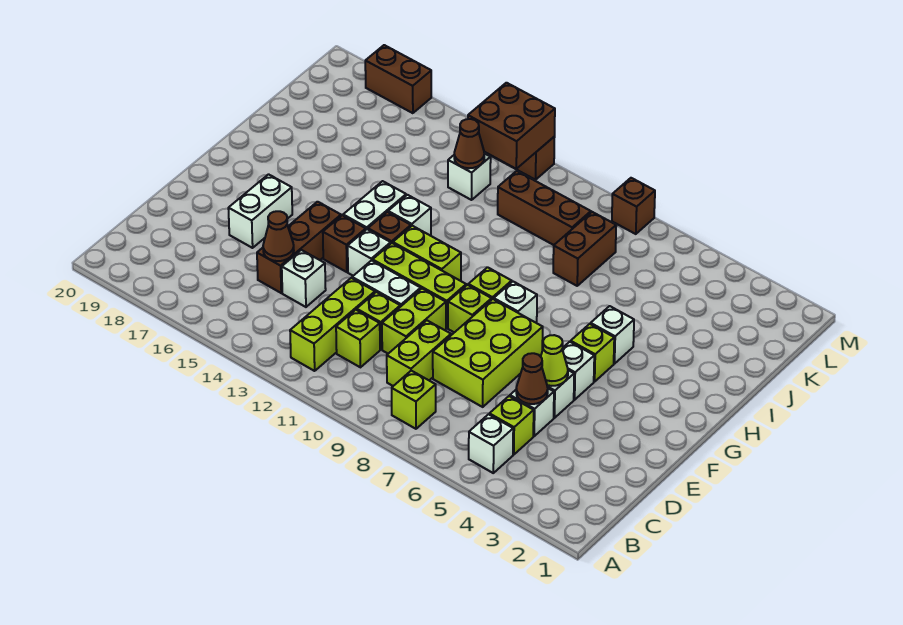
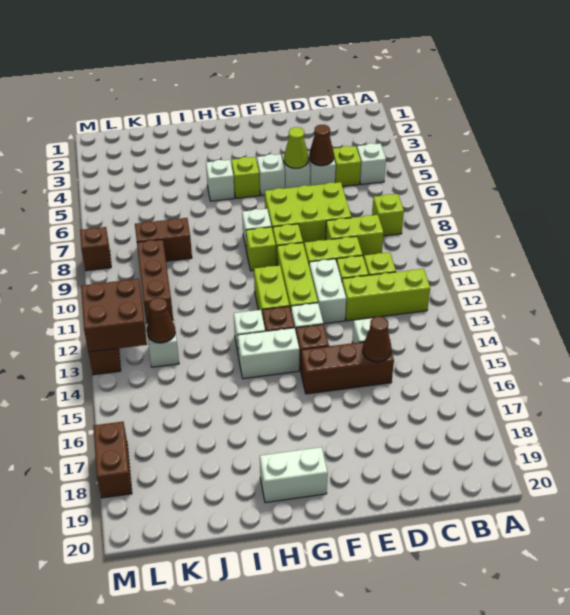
white brick E17:F17 level 1 -> white brick G19:H19 level 1

